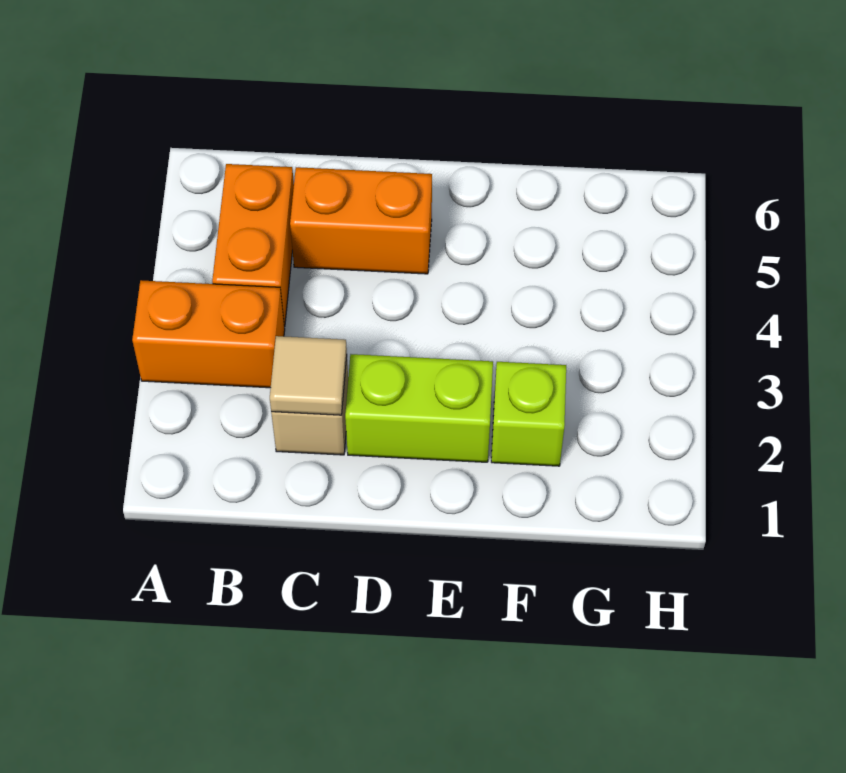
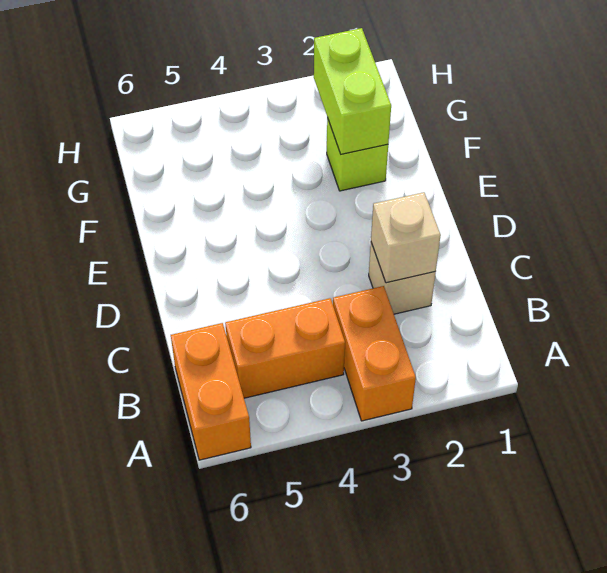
tan tile C2 level 2 -> tan brick C2 level 2
orange brick C5:D5 level 1 -> orange brick A6:B6 level 1
lime brick D2:E2 level 1 -> lime brick F2:G2 level 2

